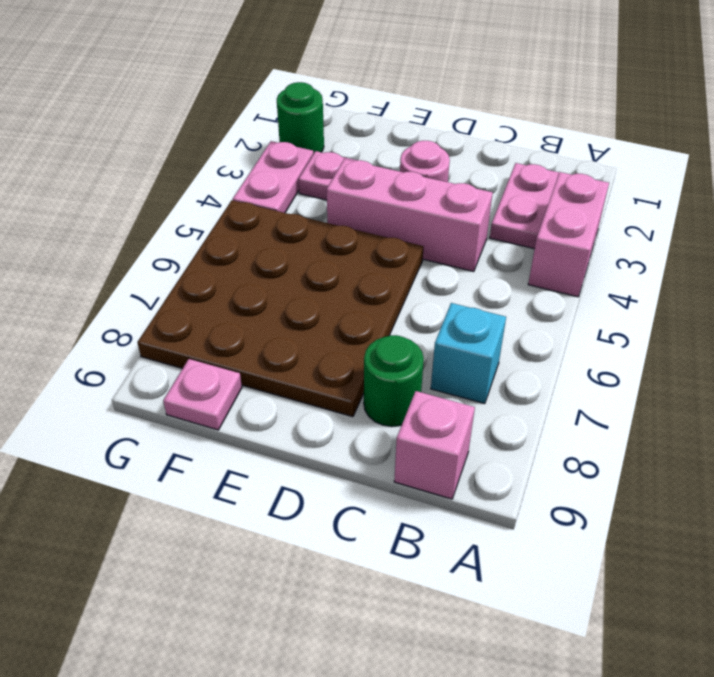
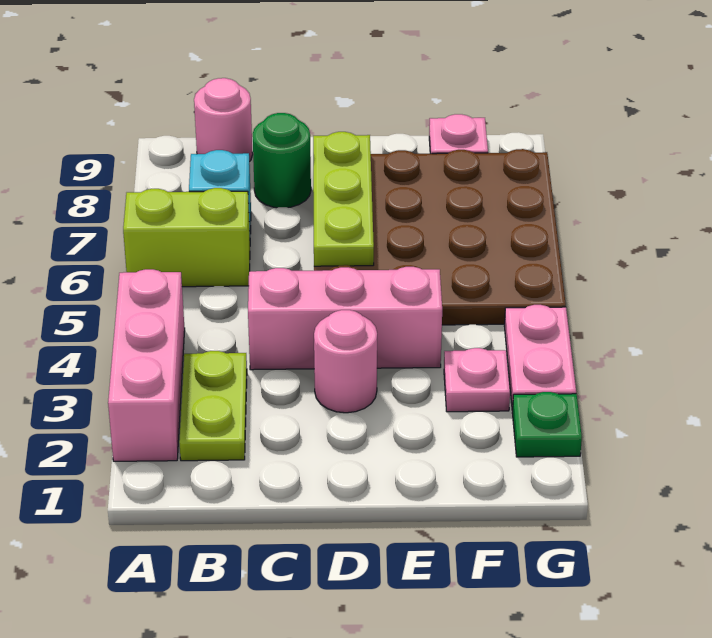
pink brick A3:A4 level 1 -> pink brick A2:A4 level 1
none -> lime brick A6:B6 level 1
pink plate B2:B3 level 1 -> lime plate B2:B3 level 1
pink brick B9 level 1 -> pink round brick B9 level 1
none -> lime plate D6:D8 level 2
green round brick G2 level 1 -> green plate G2 level 1

